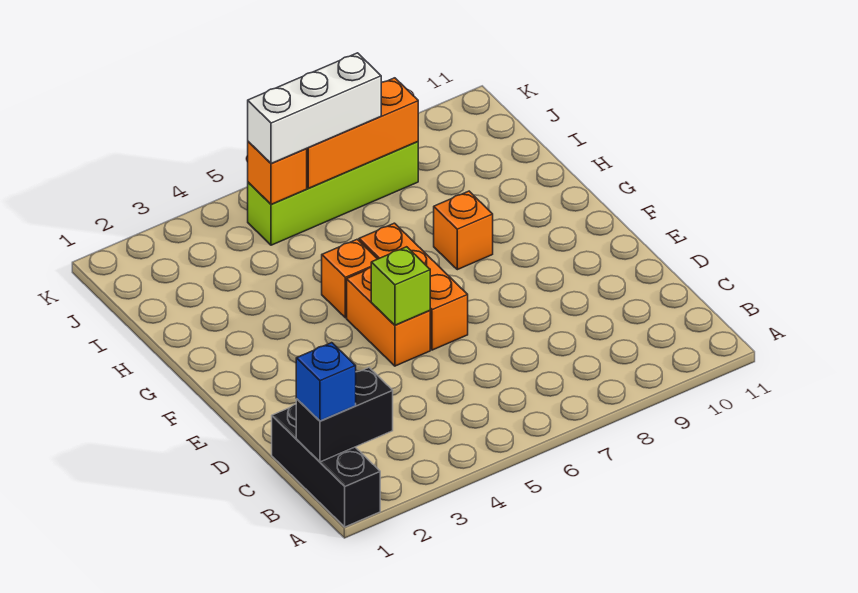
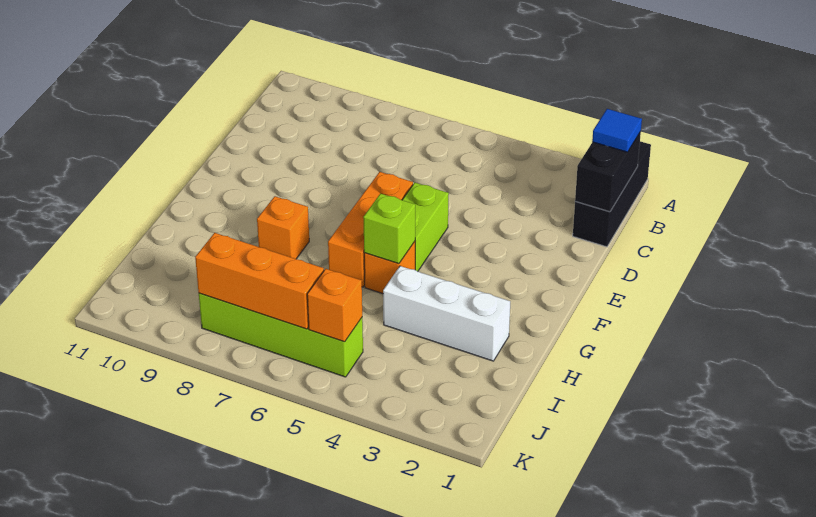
black brick B1:B2 level 2 -> black brick B1:C1 level 2
blue brick B1 level 3 -> blue tile B1 level 3
orange brick E5:F5 level 1 -> lime brick E5:F5 level 1
lime brick E5 level 2 -> lime brick G5 level 2
white brick J5:J7 level 3 -> white brick H2:H4 level 1

